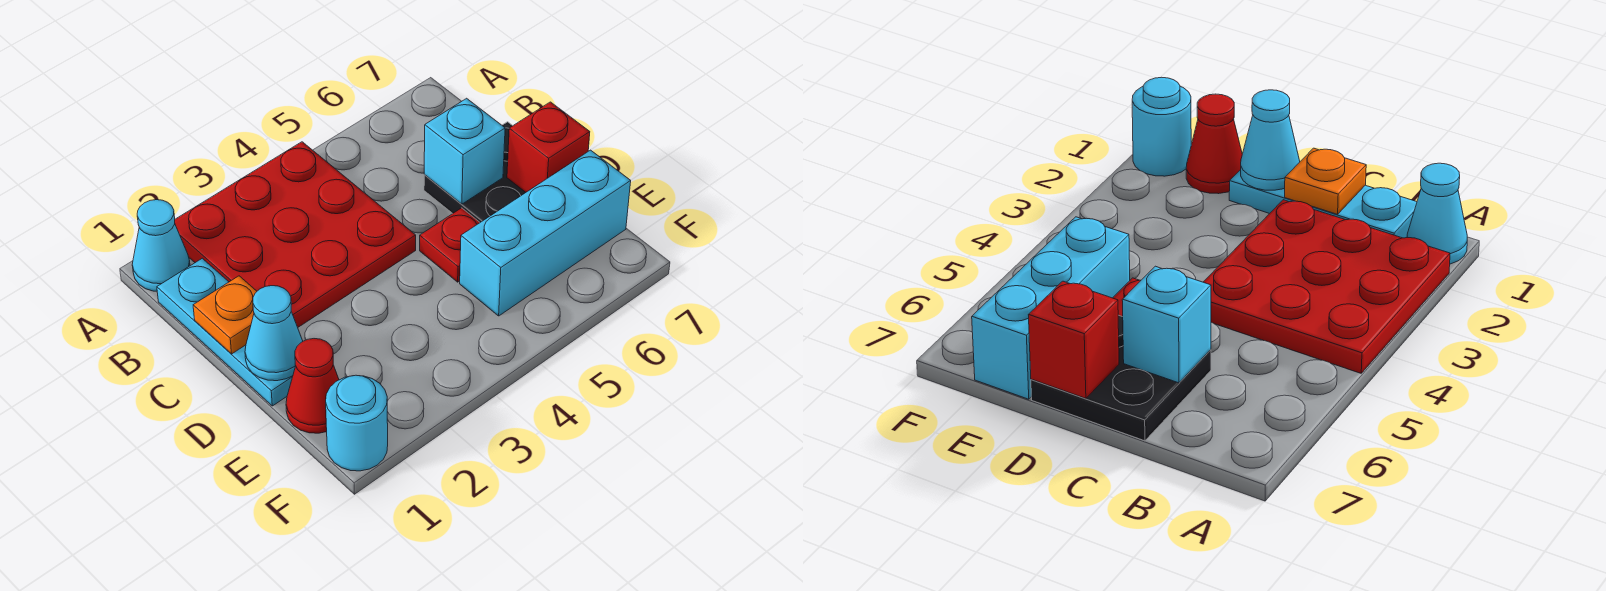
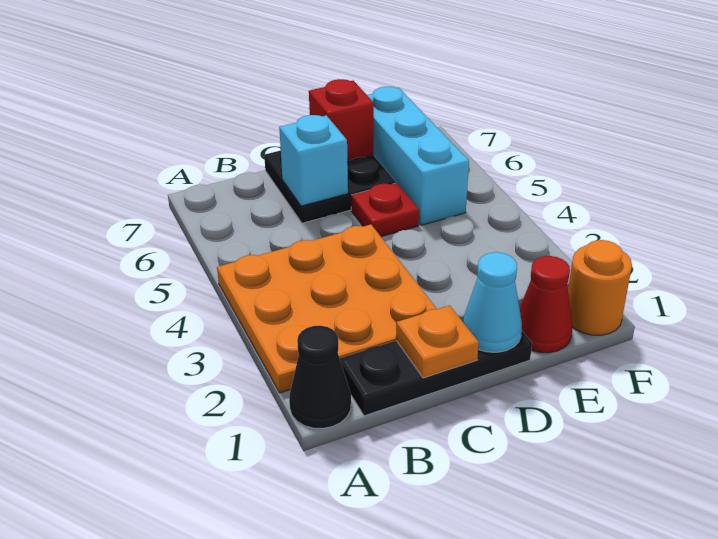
cyan cone A1 level 1 -> black cone A1 level 1
red plate A2:C4 level 1 -> orange plate A2:C4 level 1
cyan plate B1:D1 level 1 -> black plate B1:D1 level 1
cyan round brick F1 level 1 -> orange round brick F1 level 1

